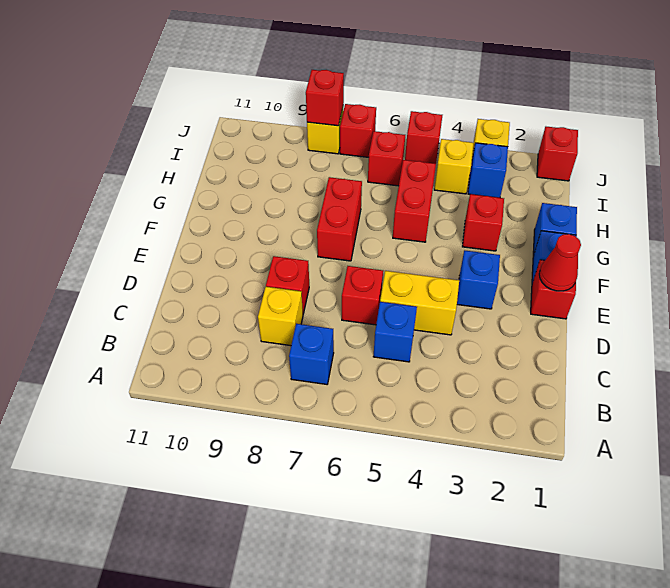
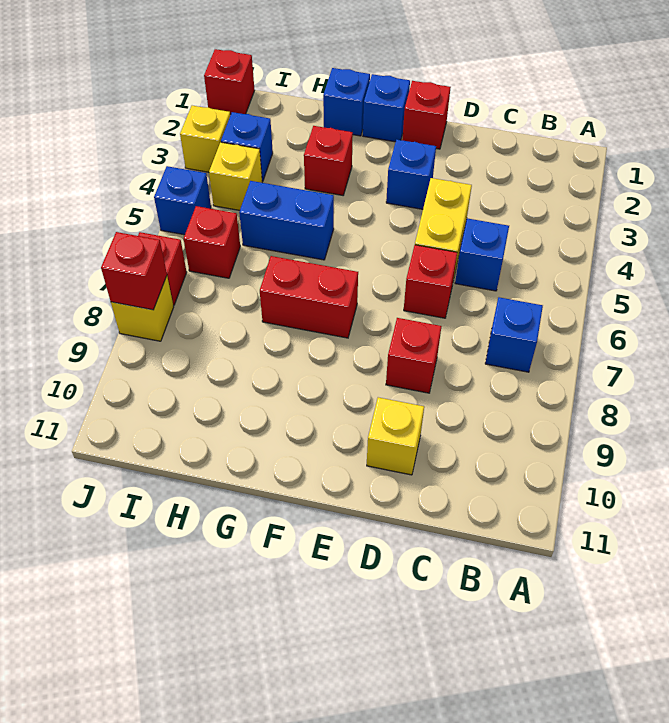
yellow brick C8 level 1 -> yellow brick D10 level 1
red cone E1 level 2 -> none
red brick G5:H5 level 1 -> blue brick G5:H5 level 1
red brick J5 level 1 -> blue brick J5 level 1

